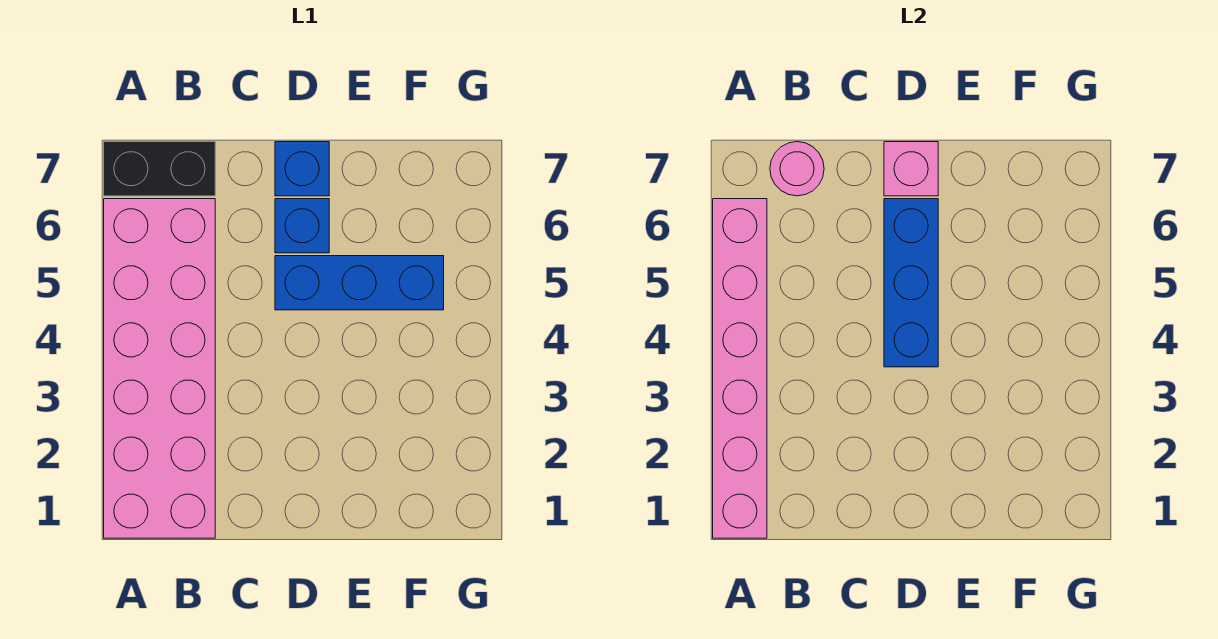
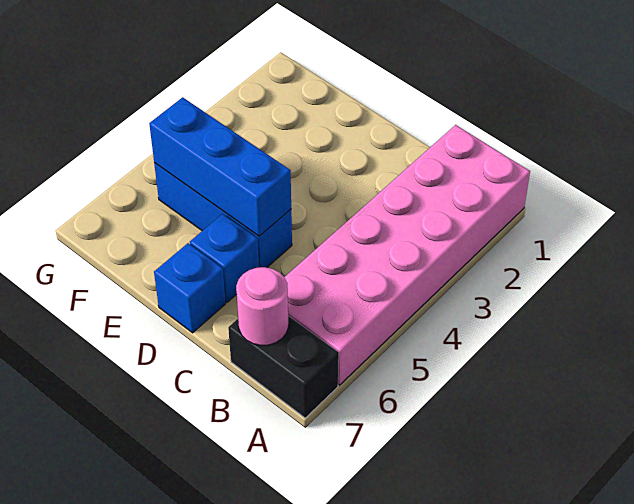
pink brick A1:A6 level 2 -> none
blue brick D4:D6 level 2 -> blue brick D5:F5 level 2
pink brick D7 level 2 -> none

